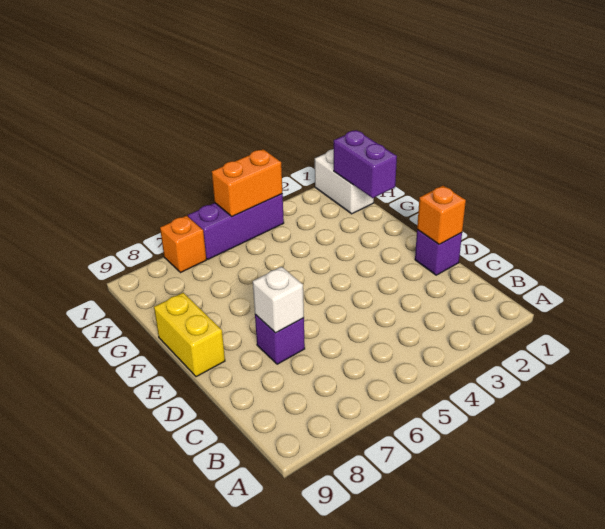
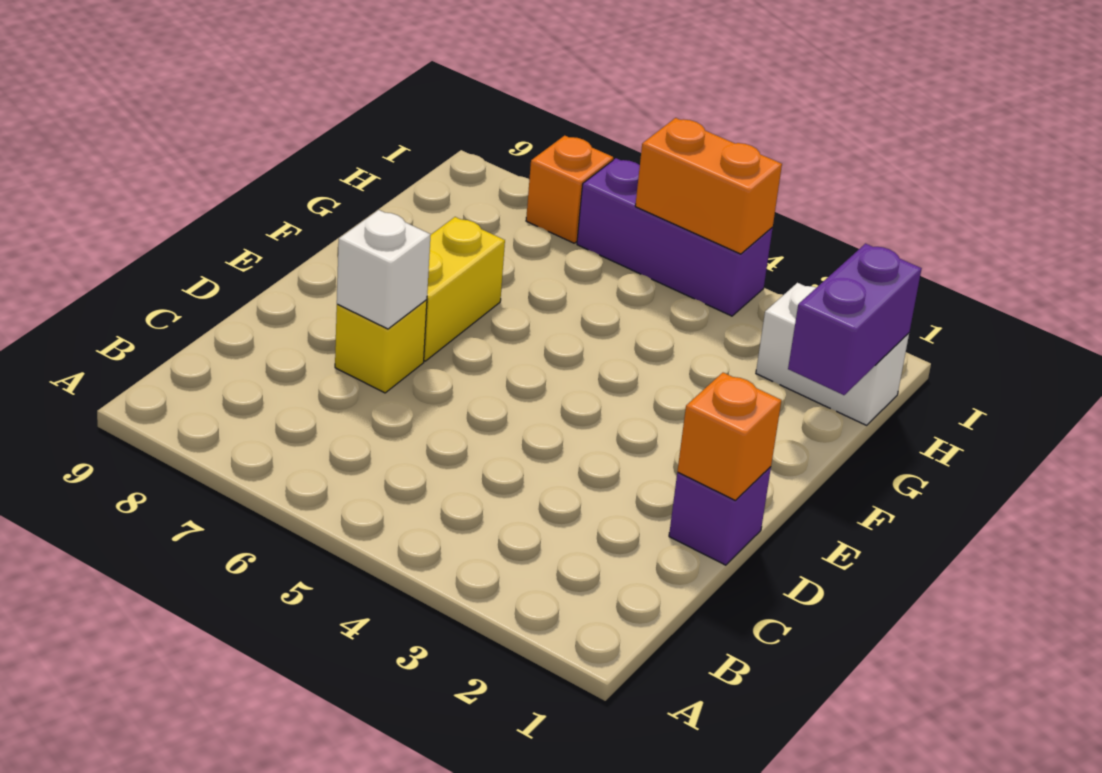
purple brick D7 level 1 -> yellow brick D7 level 1
yellow brick E9:F9 level 1 -> yellow brick E7:F7 level 1
white brick H1:I1 level 1 -> white brick H1:H2 level 1

